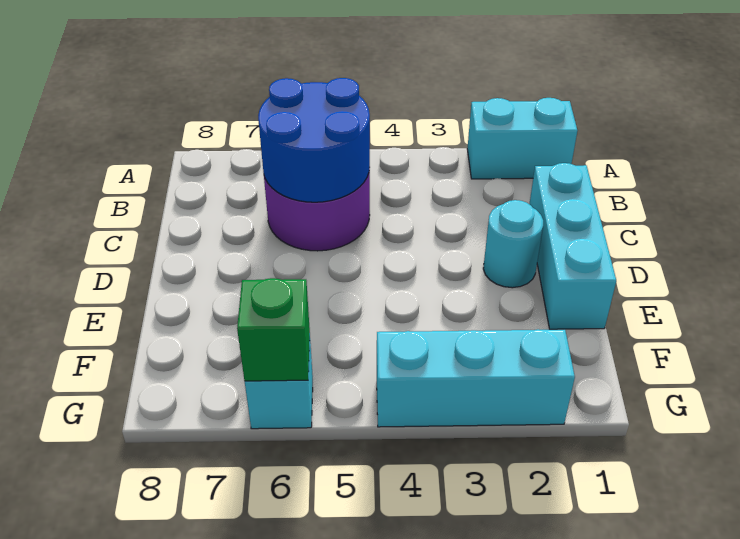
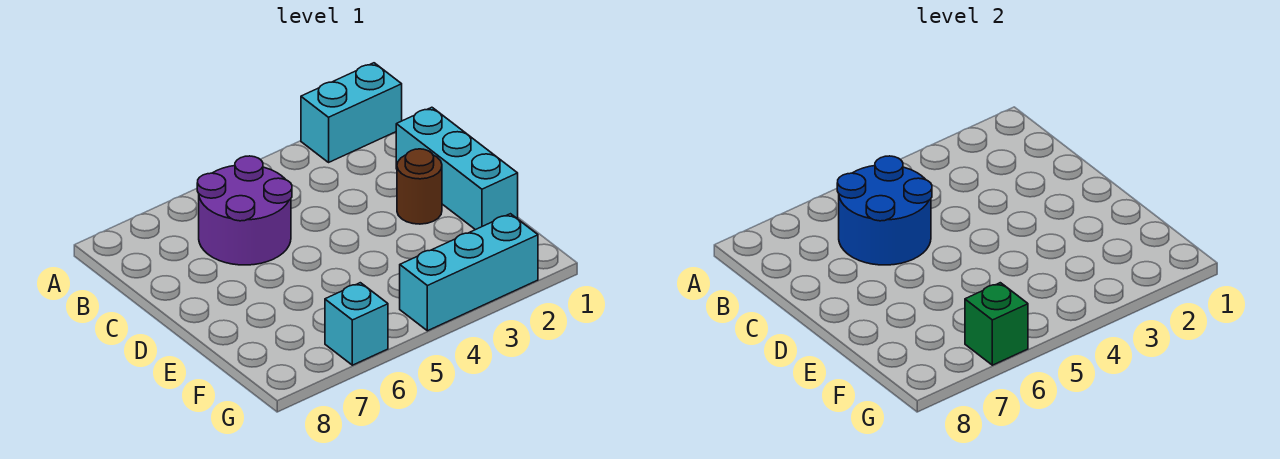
cyan round brick D2 level 1 -> brown round brick D2 level 1

